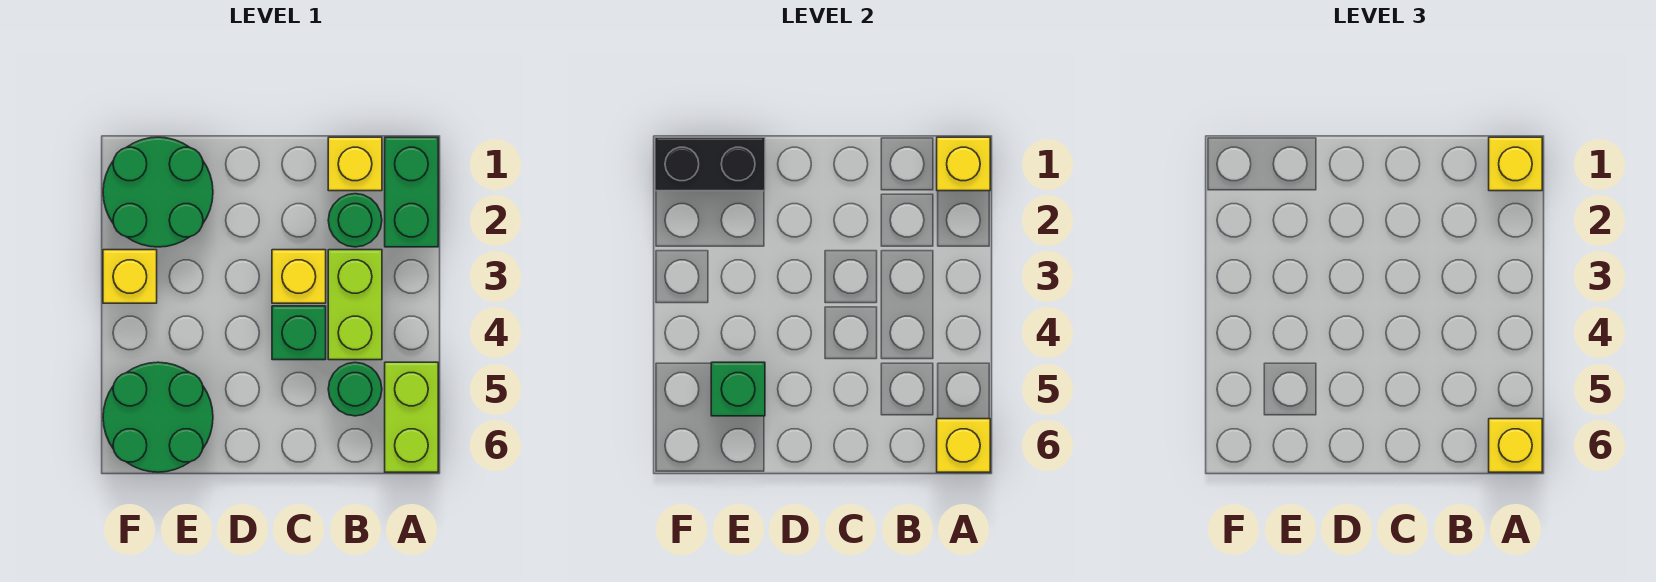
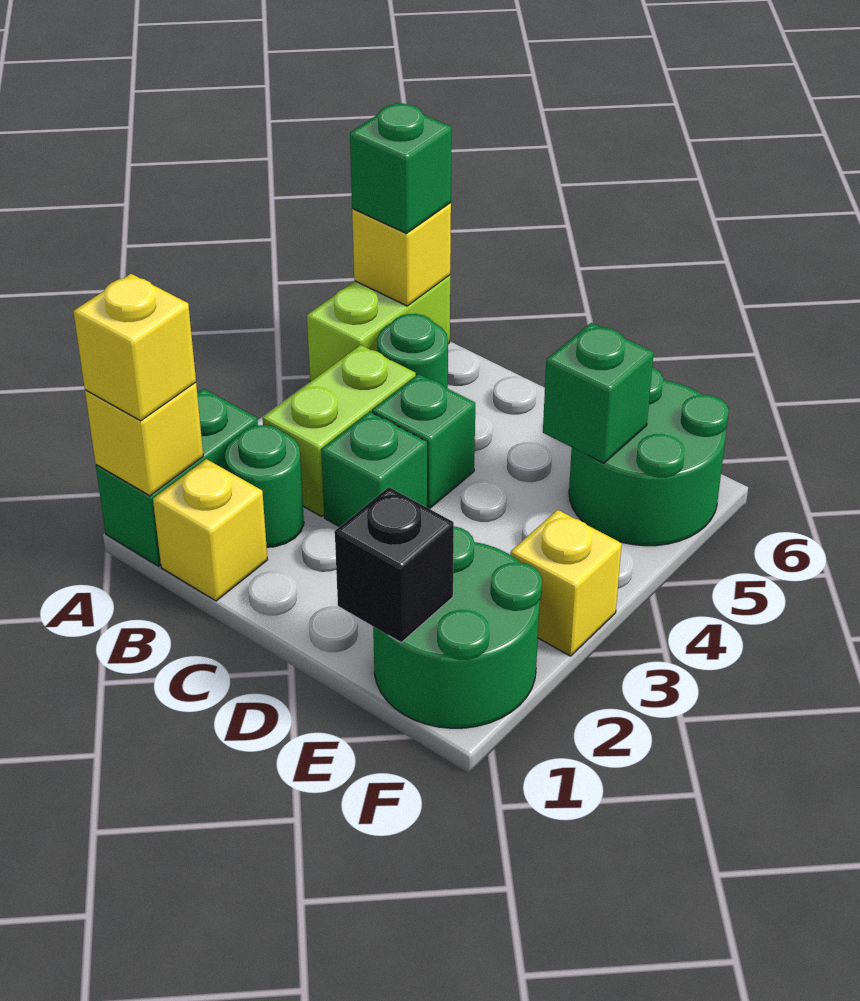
yellow brick A6 level 3 -> green brick A6 level 3
yellow brick C3 level 1 -> green brick C3 level 1
black brick E1:F1 level 2 -> black brick E1 level 2

